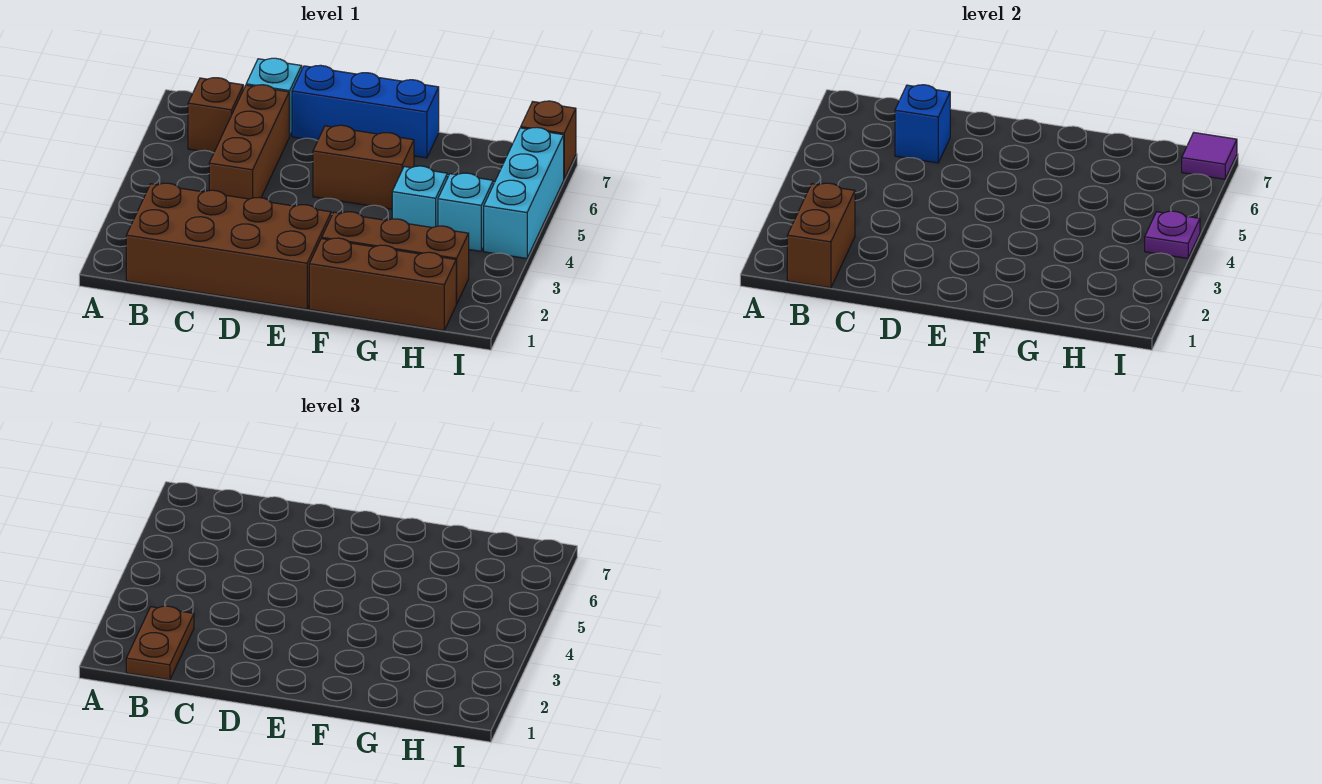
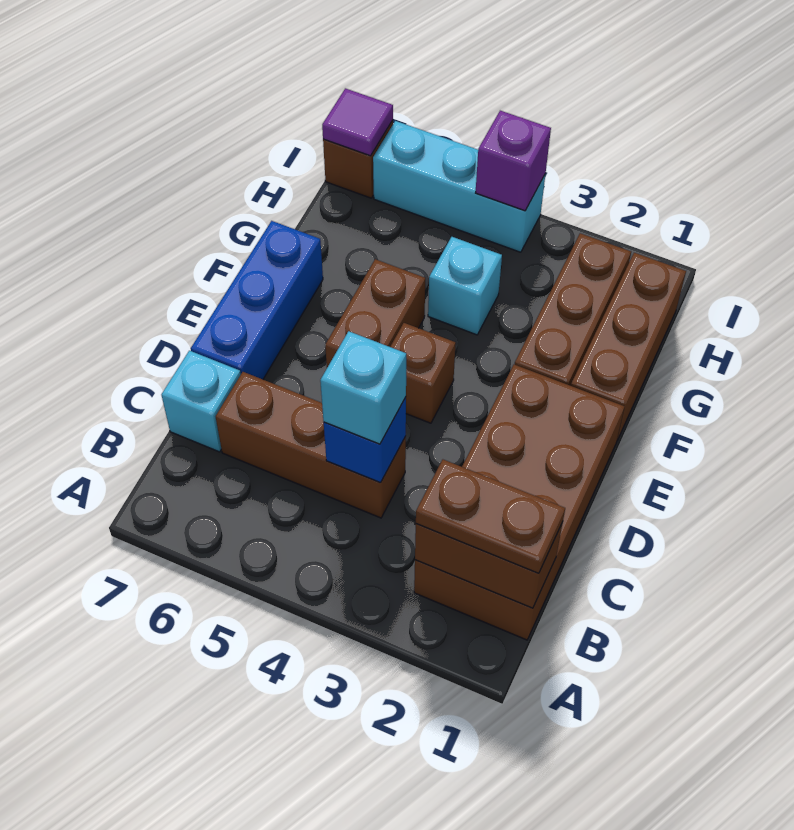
brown brick B6 level 1 -> brown brick E4 level 1
blue brick C6 level 2 -> blue brick C4 level 2
cyan brick H4 level 1 -> cyan brick C4 level 3
purple plate I4 level 2 -> purple brick I4 level 2

